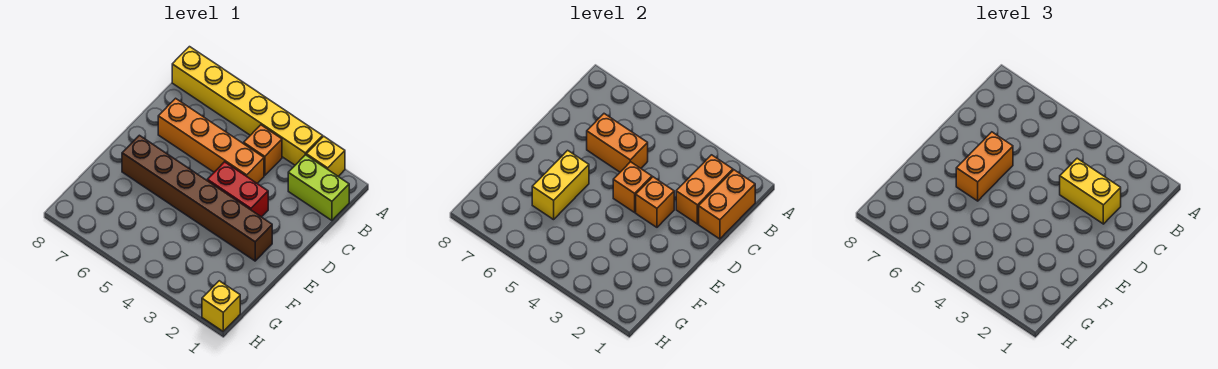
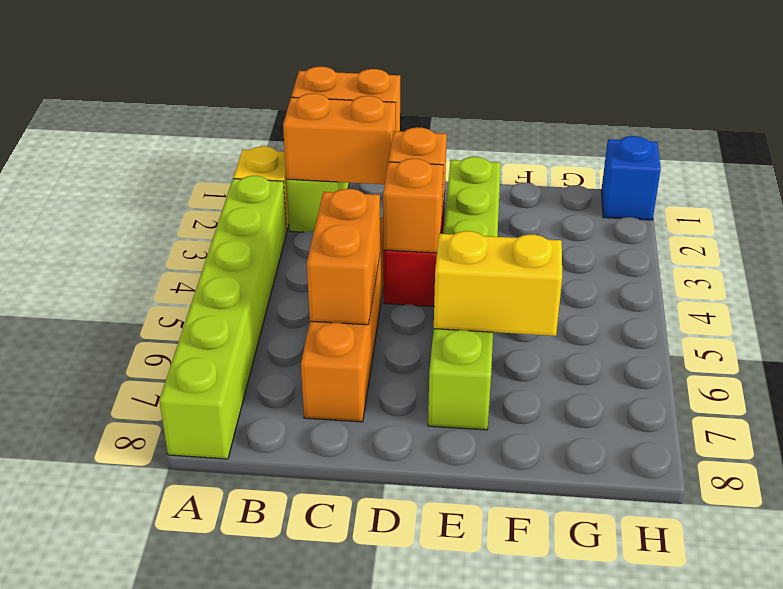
yellow brick A3:A8 level 1 -> lime brick A3:A8 level 1
orange brick B4 level 1 -> none
yellow brick C2:C3 level 3 -> none
orange brick D6:E6 level 3 -> none
brown brick E2:E7 level 1 -> lime brick E2:E7 level 1
yellow brick H1 level 1 -> blue brick H1 level 1

